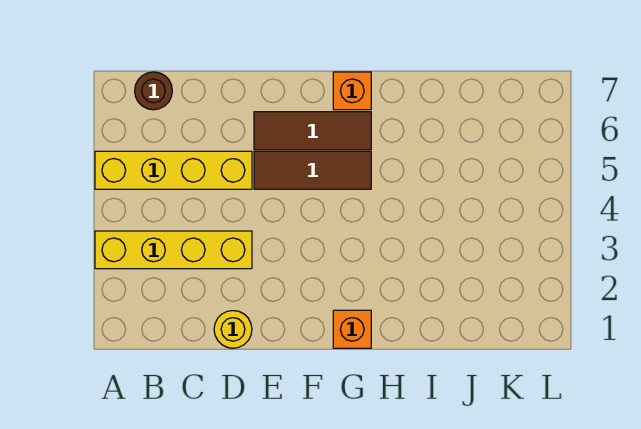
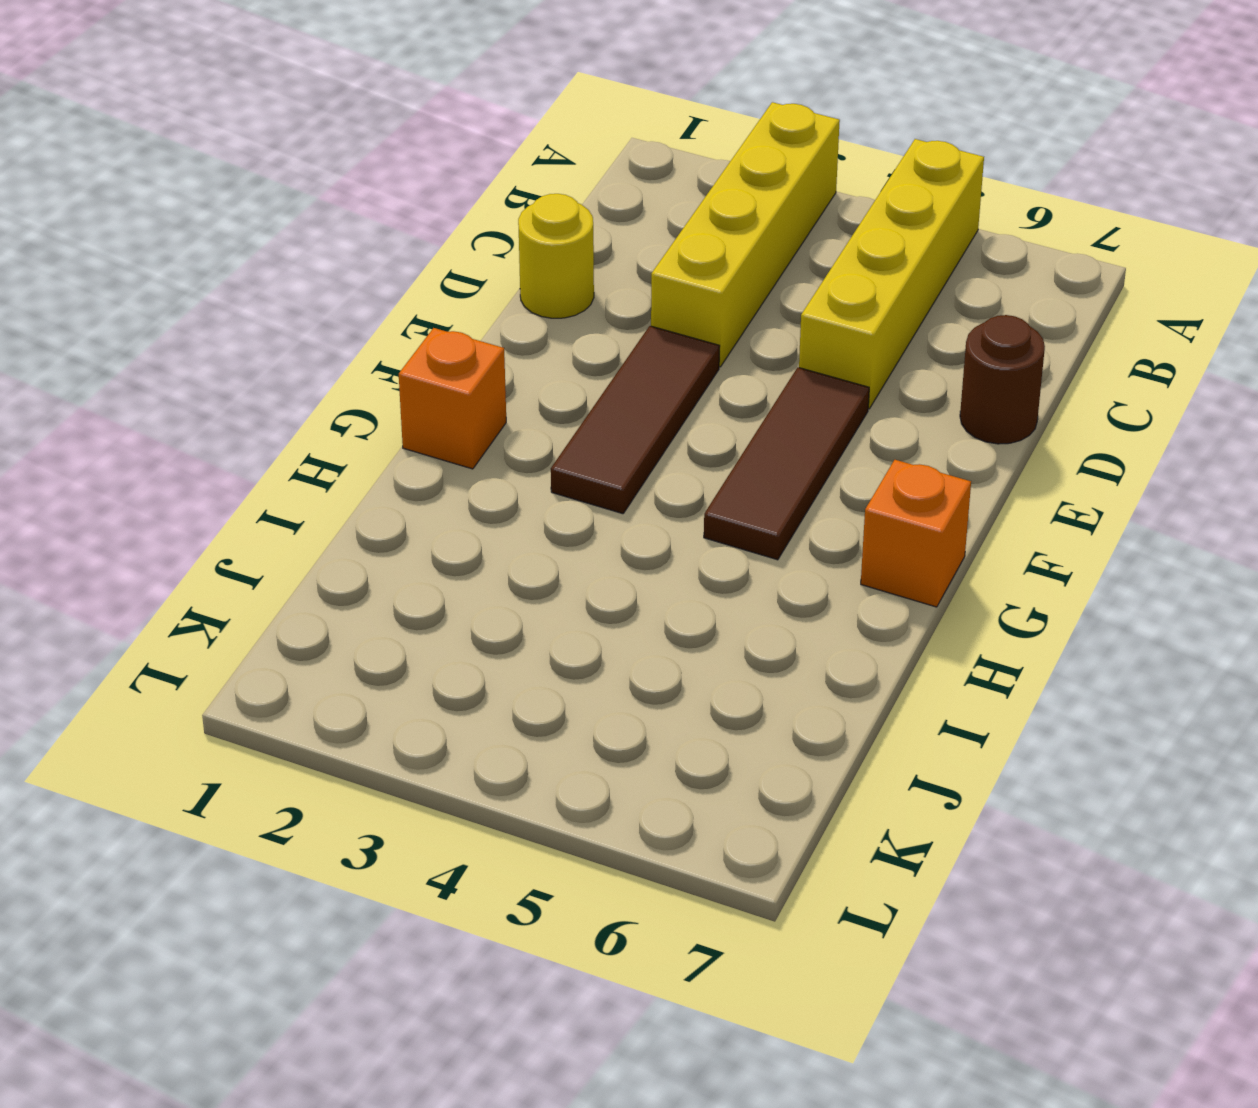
brown round brick B7 level 1 -> brown round brick D7 level 1
brown tile E6:G6 level 1 -> brown tile E3:G3 level 1

